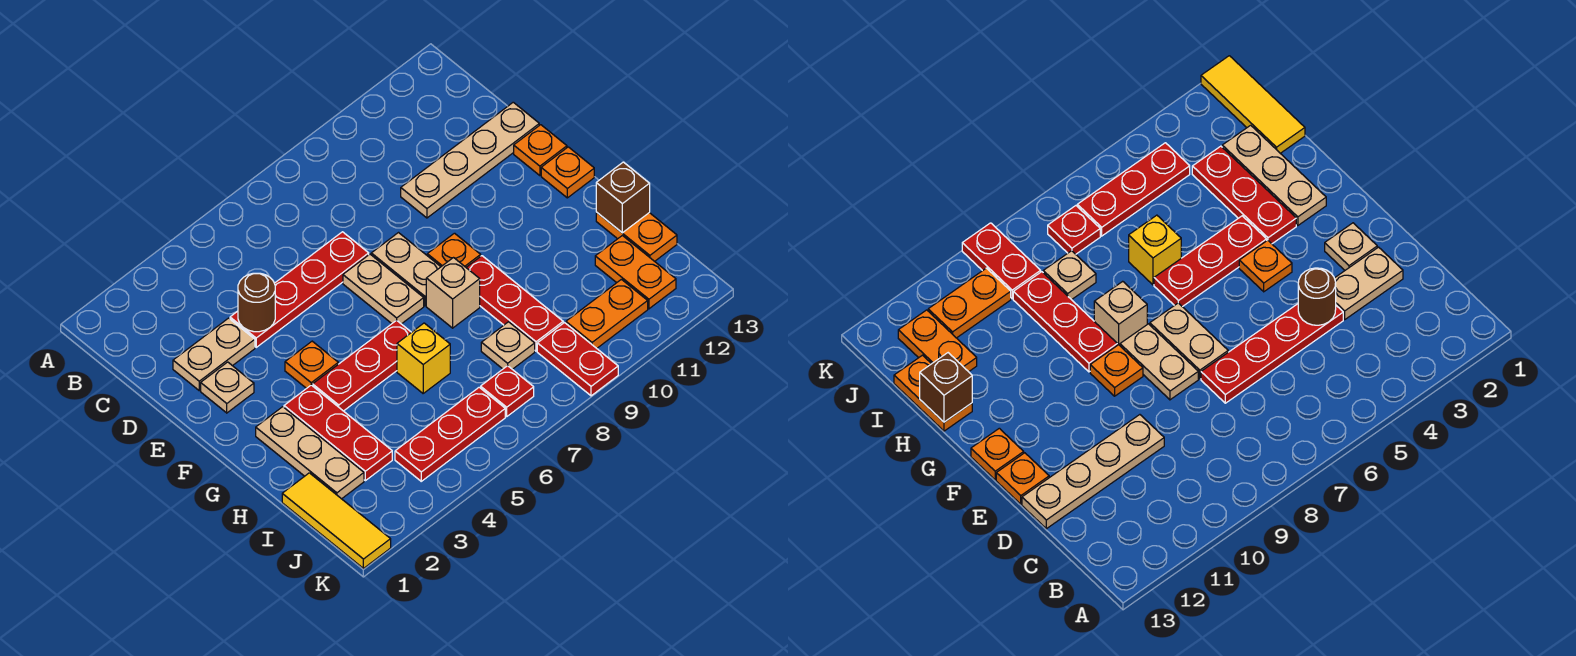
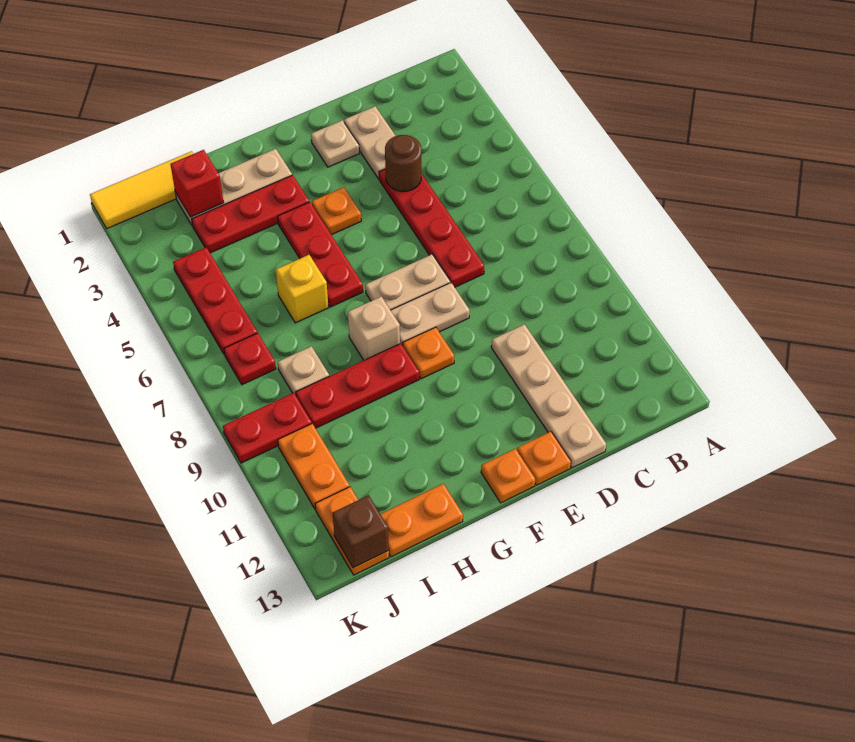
brown brick H13 level 2 -> brown brick J13 level 2
none -> red brick I2 level 2
orange plate I12:J12 level 1 -> orange plate J12:J13 level 1

